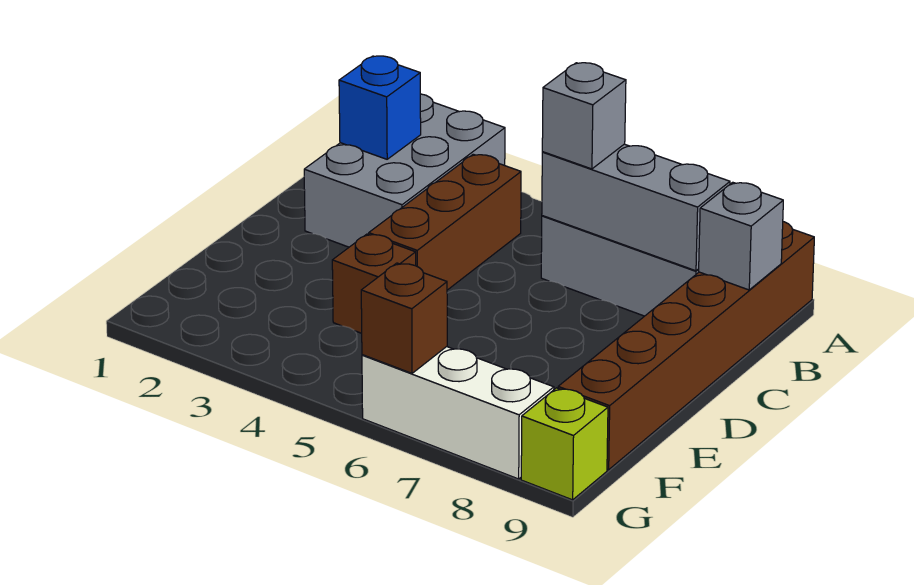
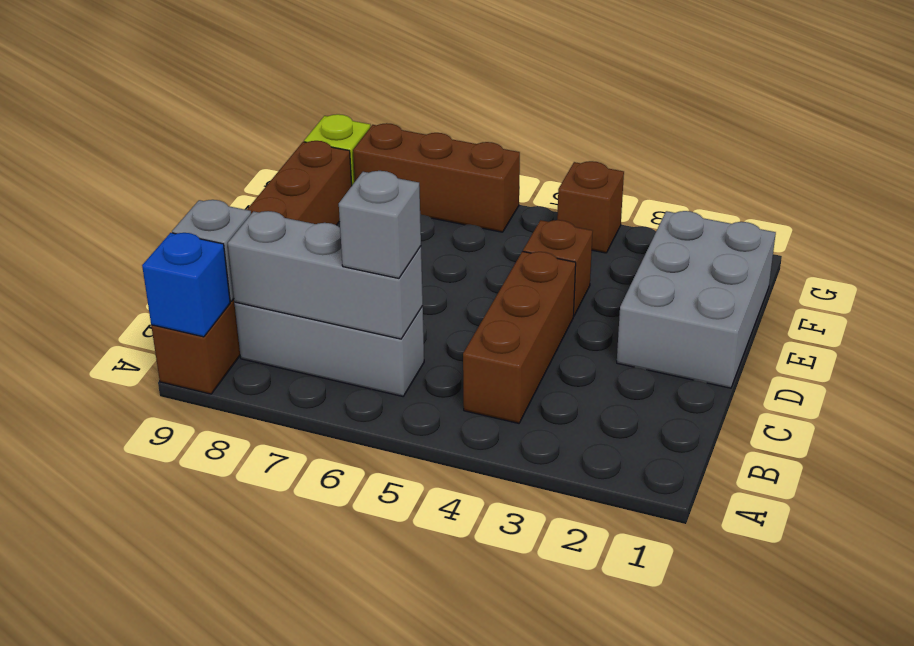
grey brick A2:C3 level 1 -> grey brick D1:F2 level 1
blue brick B2 level 2 -> blue brick A9 level 2
white brick G6:G8 level 1 -> brown brick G6:G8 level 1
brown brick G6 level 2 -> brown brick G4 level 1

